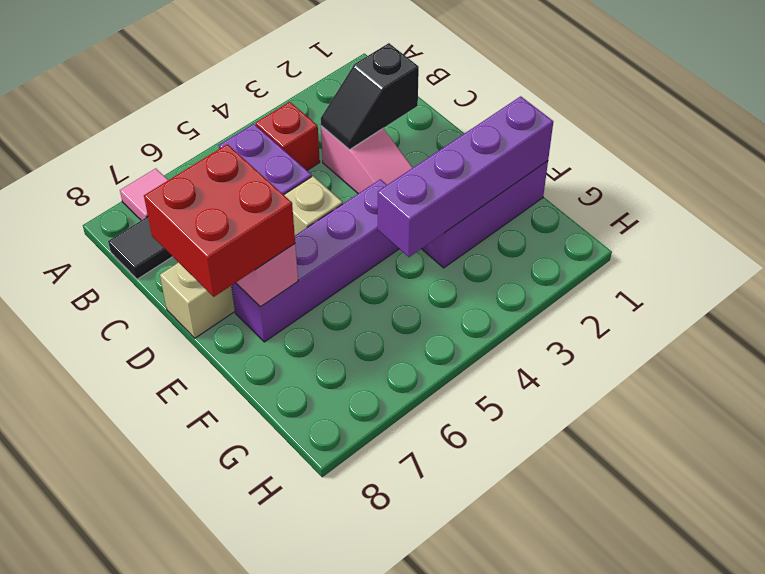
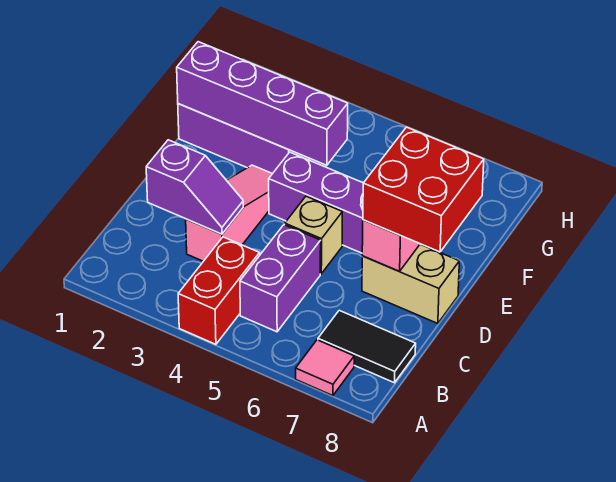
red brick B4 level 1 -> red brick A4:B4 level 1
black slope C2:C3 level 2 top 2 -> purple slope C2:C3 level 2 top 2

